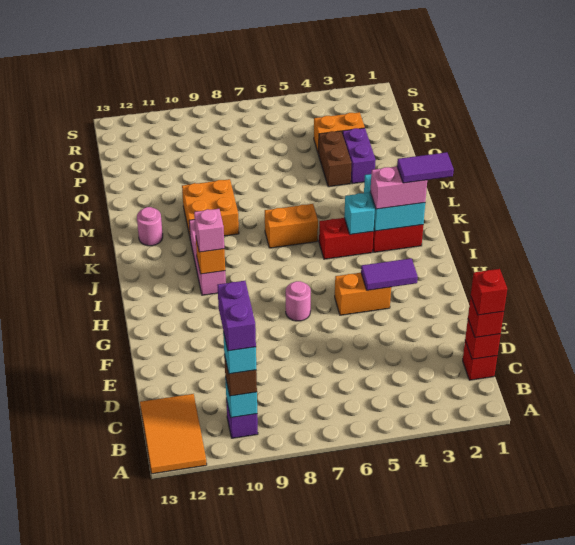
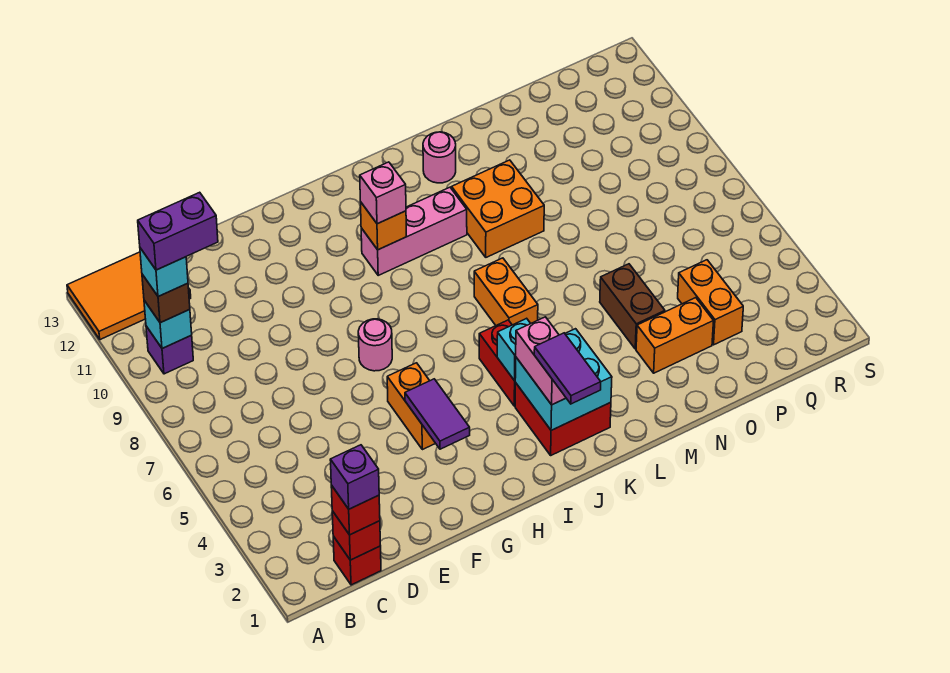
red brick C1 level 4 -> purple brick C1 level 4
purple brick N3:O3 level 1 -> orange brick N3:O3 level 1
brown brick N4:O4 level 1 -> brown brick N4:N5 level 1

